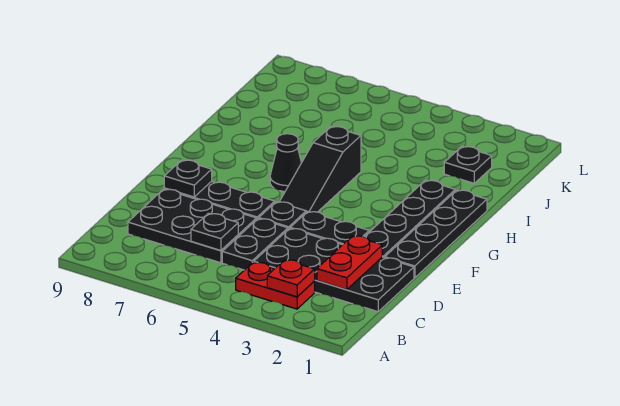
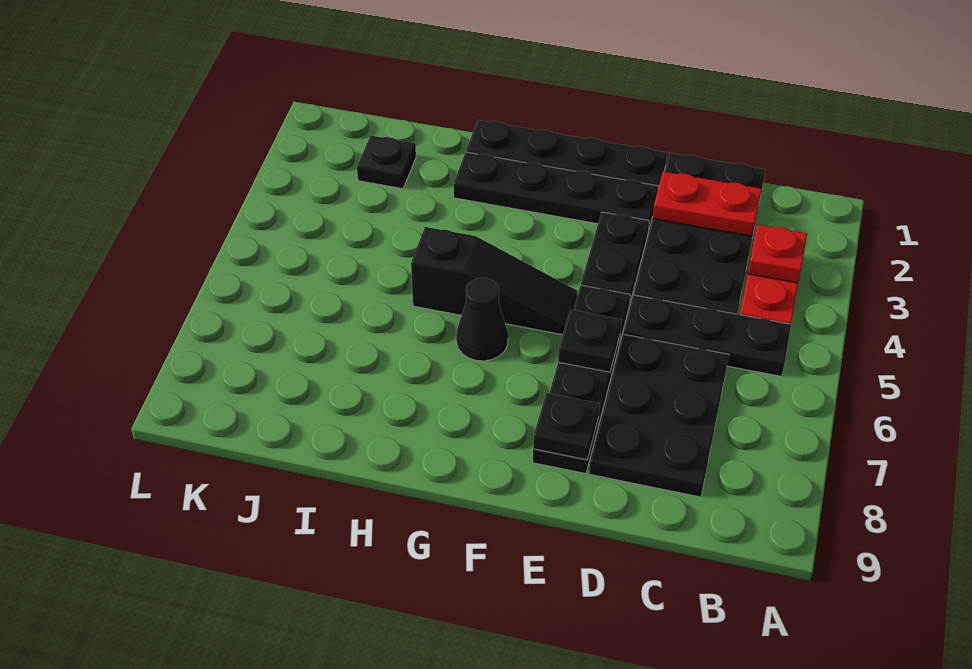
black plate C5:D5 level 1 -> black plate B5:D5 level 1
black plate C6 level 2 -> black plate E6 level 2

